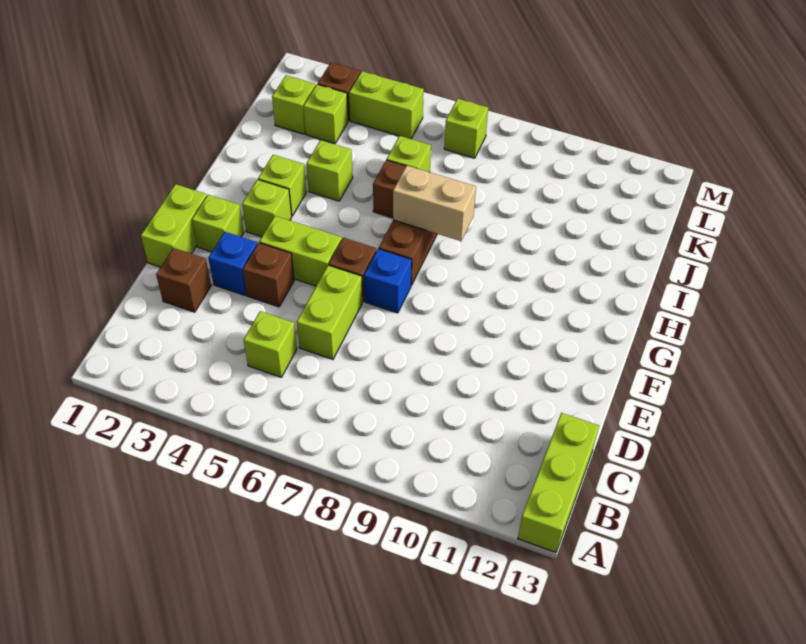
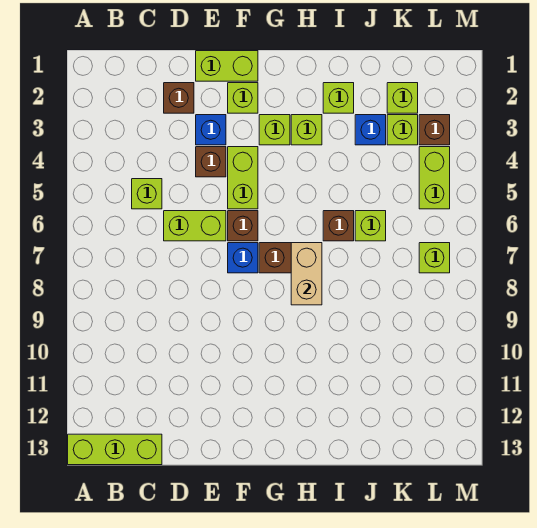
lime brick I4 level 1 -> lime brick I2 level 1
none -> blue brick J3 level 1

